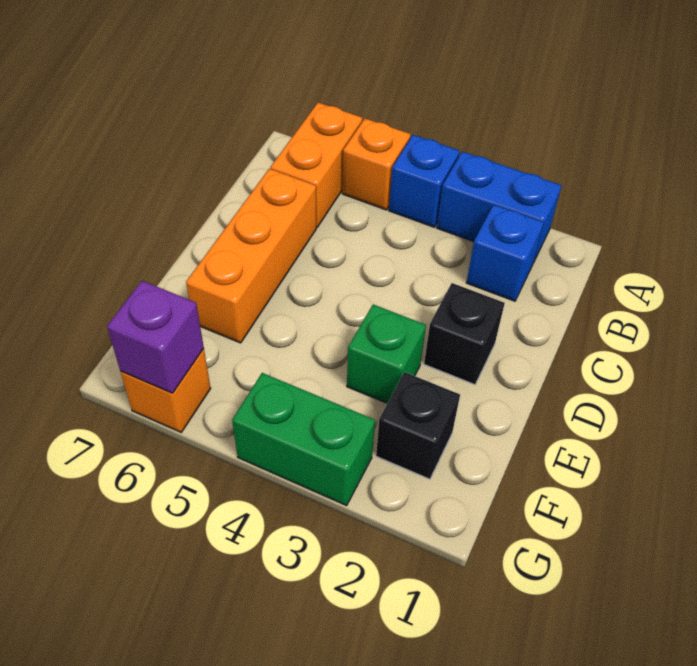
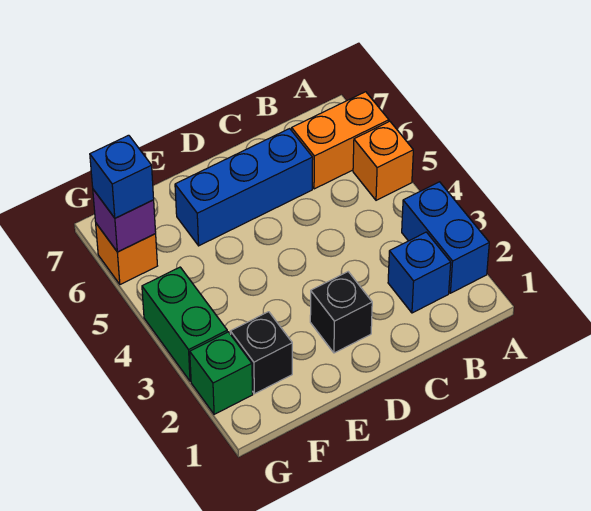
blue brick A4 level 1 -> blue brick G6 level 3
orange brick C6:E6 level 1 -> blue brick C6:E6 level 1
green brick E3 level 1 -> green brick G2 level 1

